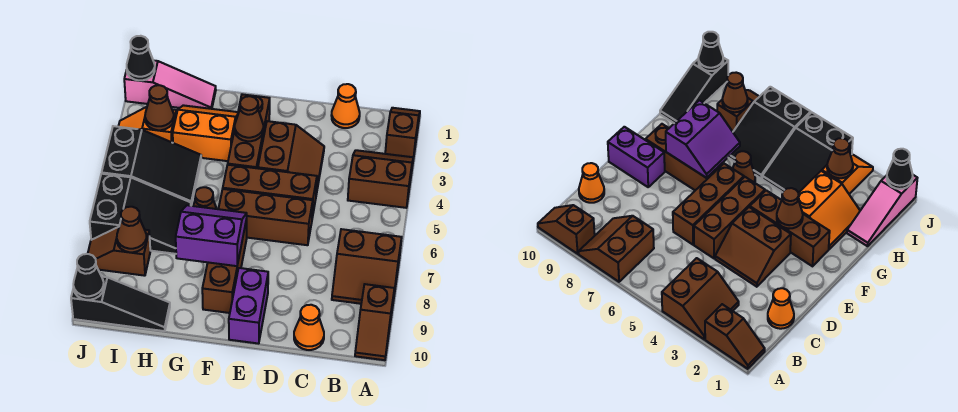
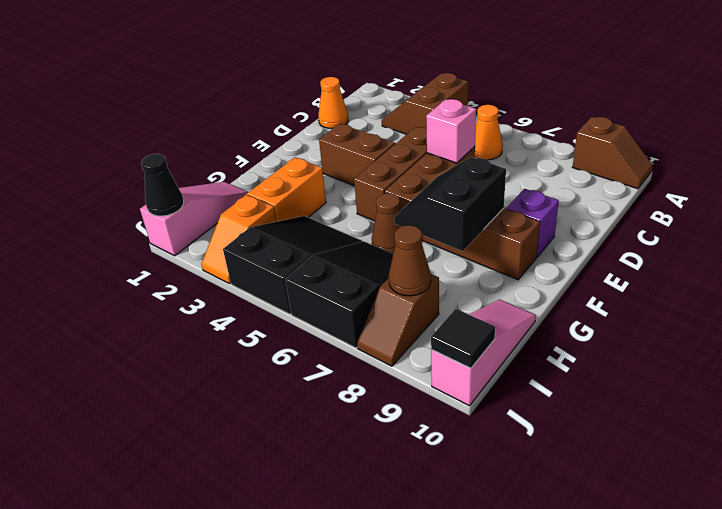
brown slope A1:A2 level 1 top 2 -> none
brown slope A7:B8 level 1 top 7 -> none
orange cone C10 level 1 -> orange cone B6 level 1
none -> pink brick D6 level 2
purple brick E9:E10 level 1 -> purple brick E9 level 1
brown brick F2:F4 level 1 -> none
brown cone F3 level 2 -> none
purple slope F7:G8 level 2 top 8 -> black slope F7:G8 level 2 top 8
black slope H10:J10 level 1 top J -> pink slope H10:J10 level 1 top J
brown cone I3 level 2 -> none
black cone J10 level 2 -> black tile J10 level 2

